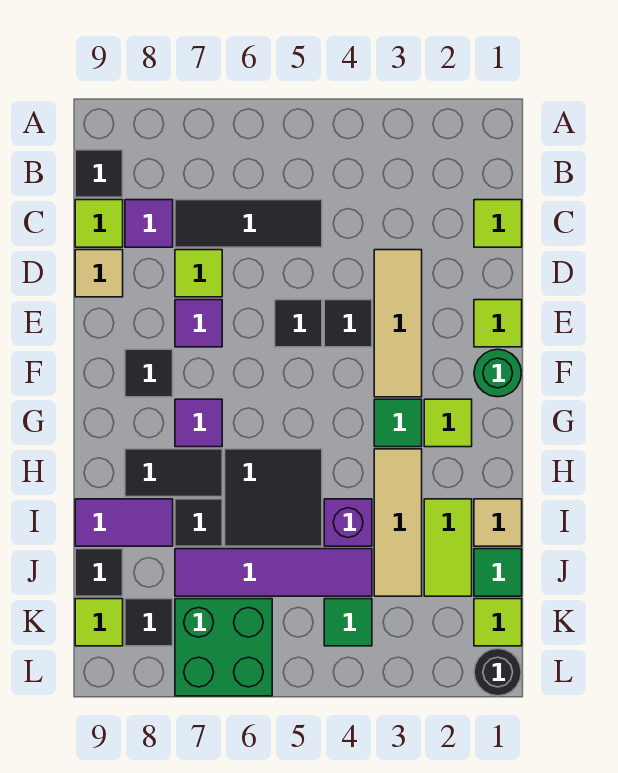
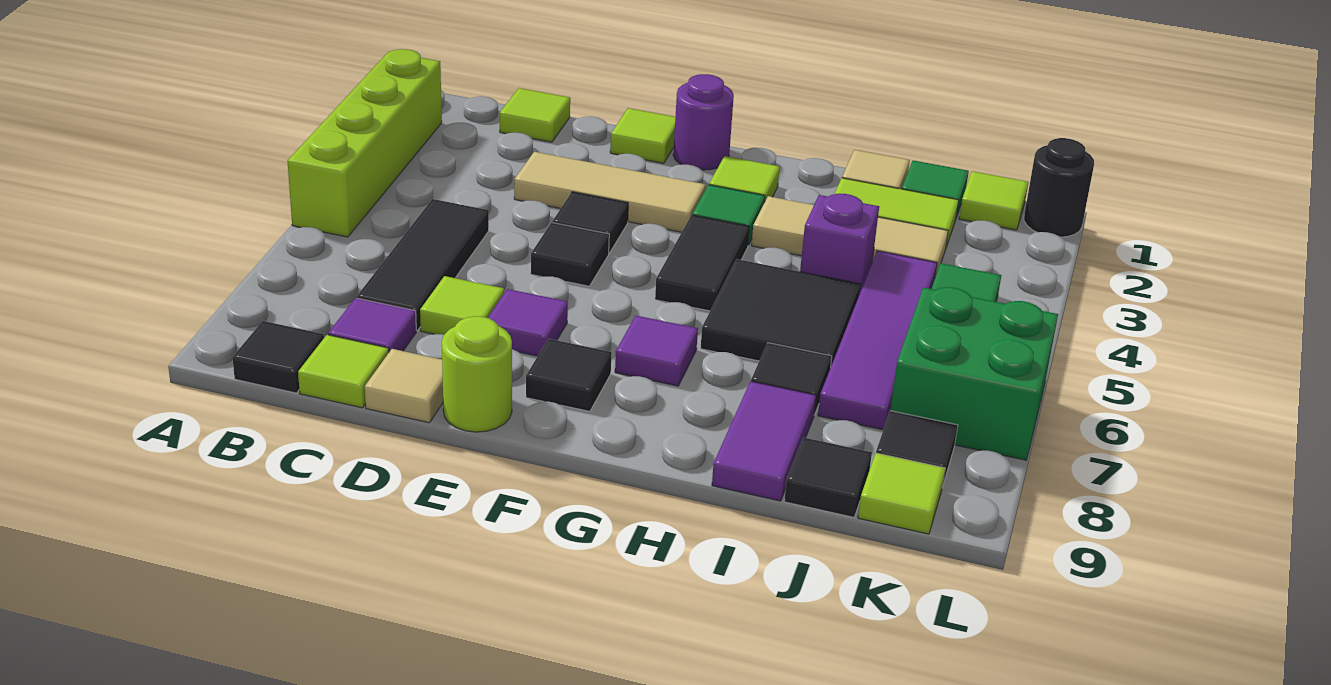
none -> lime brick A2:A5 level 1
none -> lime round brick E9 level 1
green round brick F1 level 1 -> purple round brick F1 level 1
black tile H7:H8 level 1 -> black tile G4:G5 level 1

